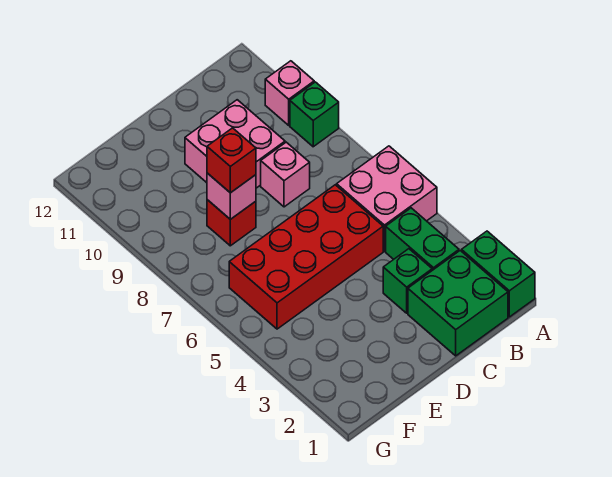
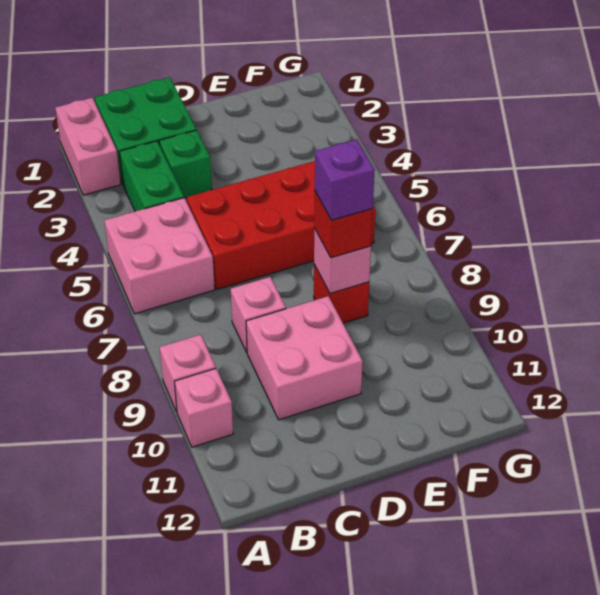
green brick A1:A2 level 1 -> pink brick A1:A2 level 1
green brick A9 level 1 -> pink brick A9 level 1
none -> purple brick E8 level 4

